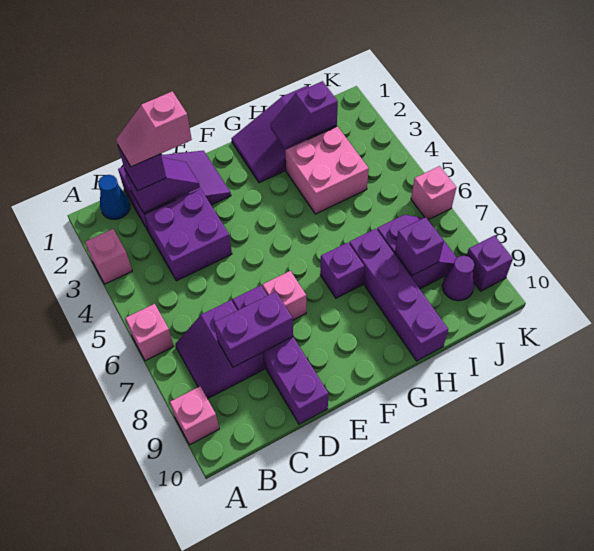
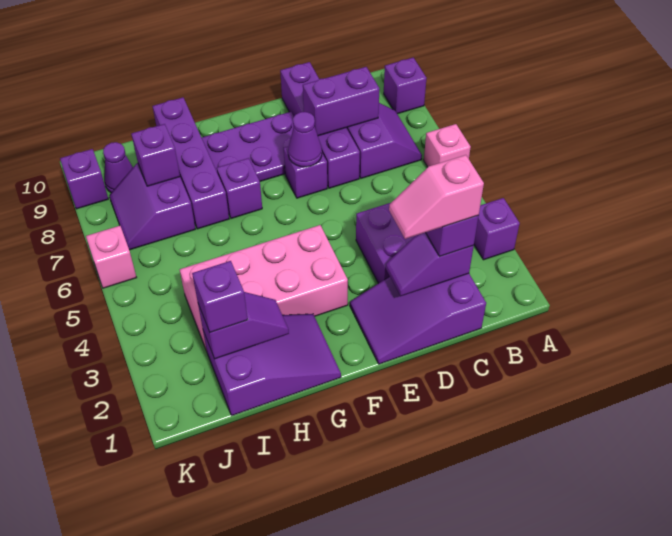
pink brick A3 level 1 -> purple brick A3 level 1
pink brick A9 level 1 -> purple brick A9 level 1
blue cone B1 level 1 -> none
pink slope C2:D2 level 4 top D -> pink slope C2:D2 level 4 top C
pink brick E7 level 1 -> purple brick E7 level 1
none -> purple cone E7 level 2
none -> purple plate E8:G9 level 1
pink brick H3:I4 level 1 -> pink brick F3:I4 level 1
none -> purple brick I2 level 3

